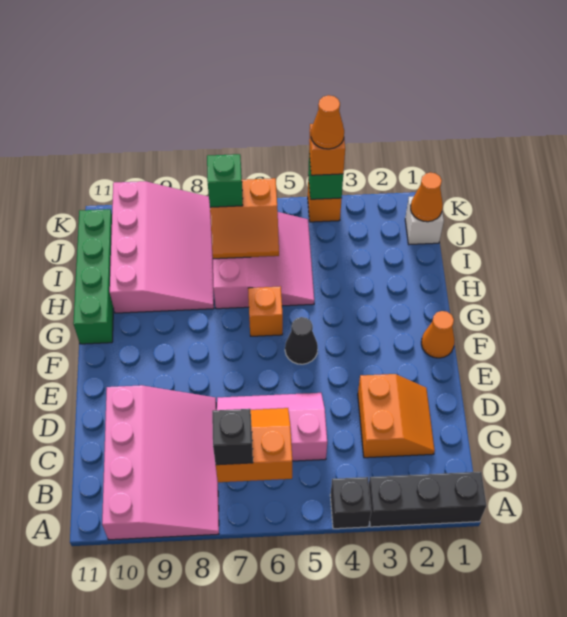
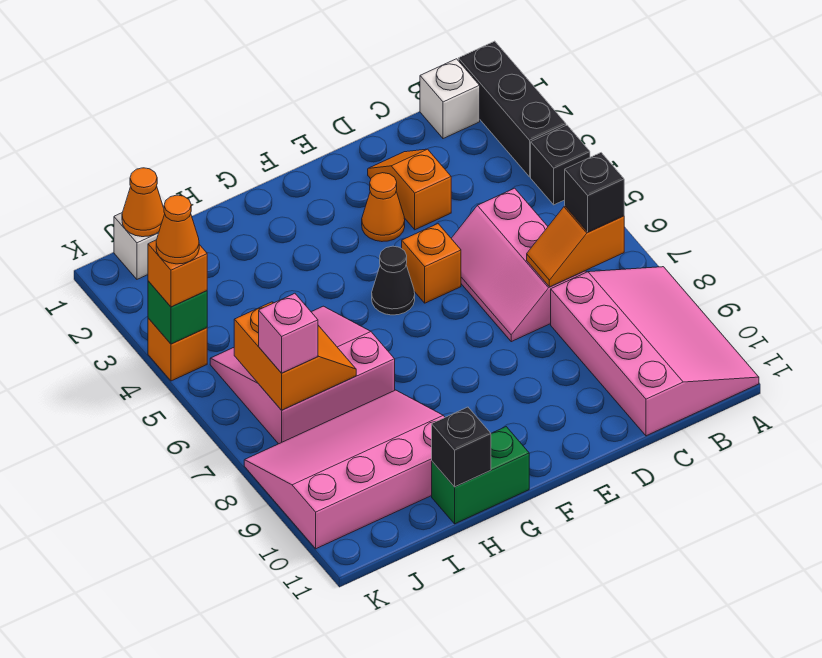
pink slope A8:D10 level 1 top 10 -> pink slope A8:C11 level 1 top C
none -> white brick B1 level 1
orange slope B6:C7 level 2 top B -> orange slope B7:C7 level 2 top B
orange slope C2:D3 level 1 top 3 -> orange slope D2:D3 level 1 top 3
orange cone F1 level 1 -> orange cone E3 level 1
orange brick G6 level 1 -> orange brick E5 level 1
green brick G11:J11 level 1 -> green brick G11:H11 level 1
none -> black brick H11 level 2
green brick J7 level 3 -> pink brick J7 level 3

